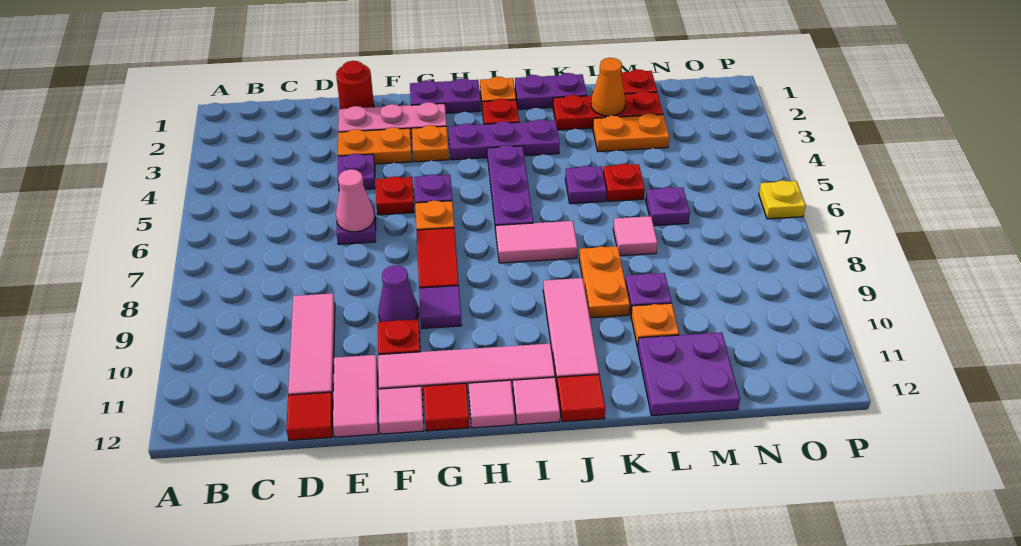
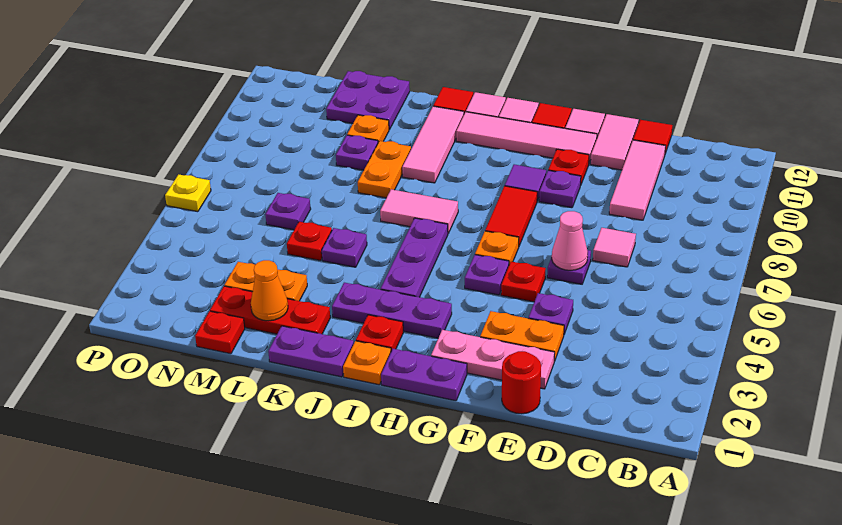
purple cone F9 level 1 -> purple plate F9 level 1
orange plate G3 level 1 -> none
pink tile L7 level 1 -> pink tile D7 level 1

